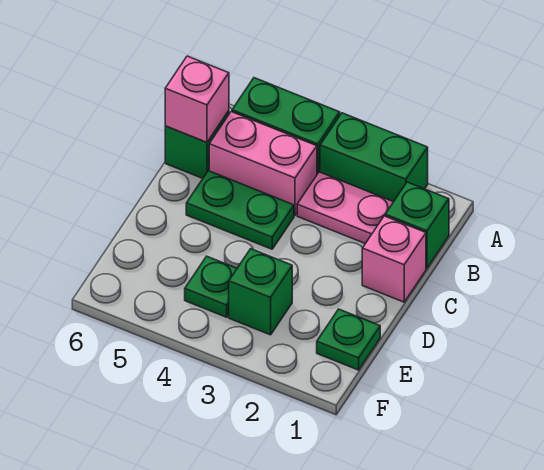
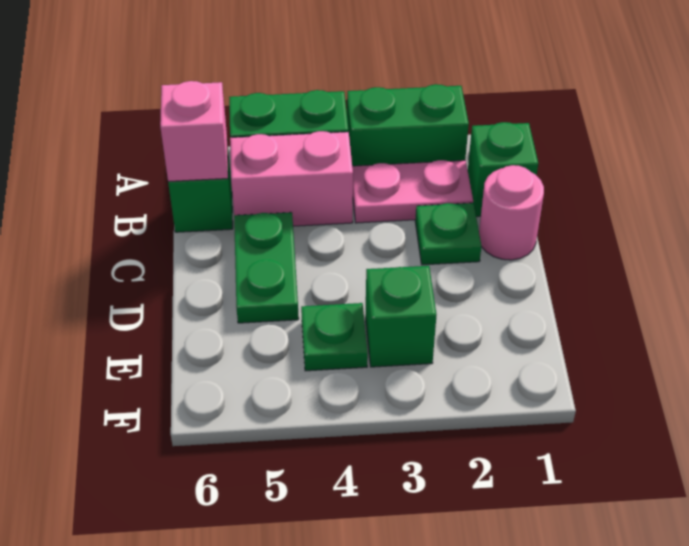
pink brick C1 level 1 -> pink round brick C1 level 1
green plate C4:C5 level 1 -> green plate C5:D5 level 1
green plate E1 level 1 -> green plate C2 level 1

